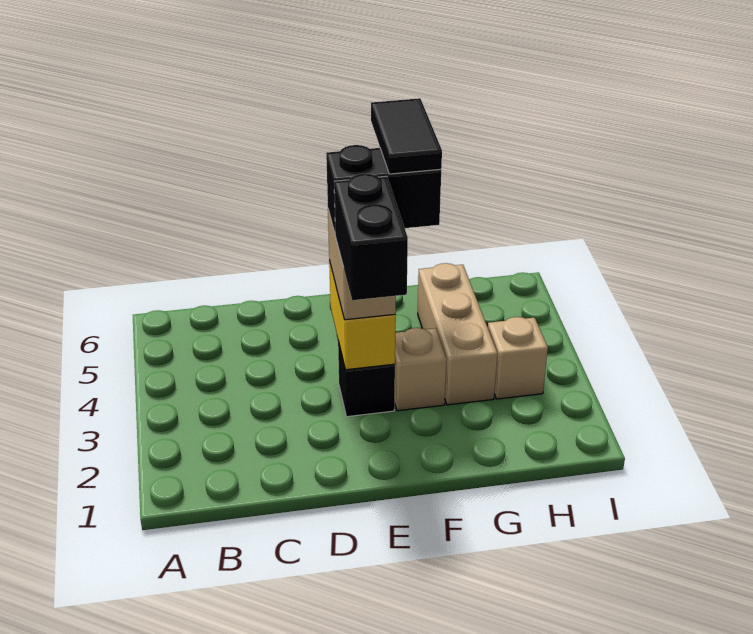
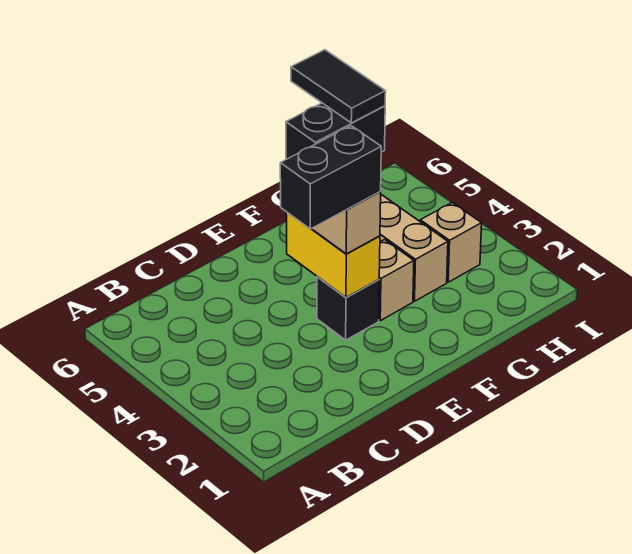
black brick E2:E3 level 4 -> black brick D3:E3 level 4

